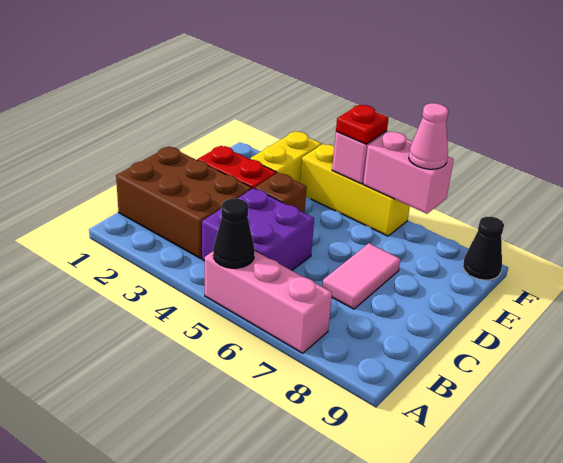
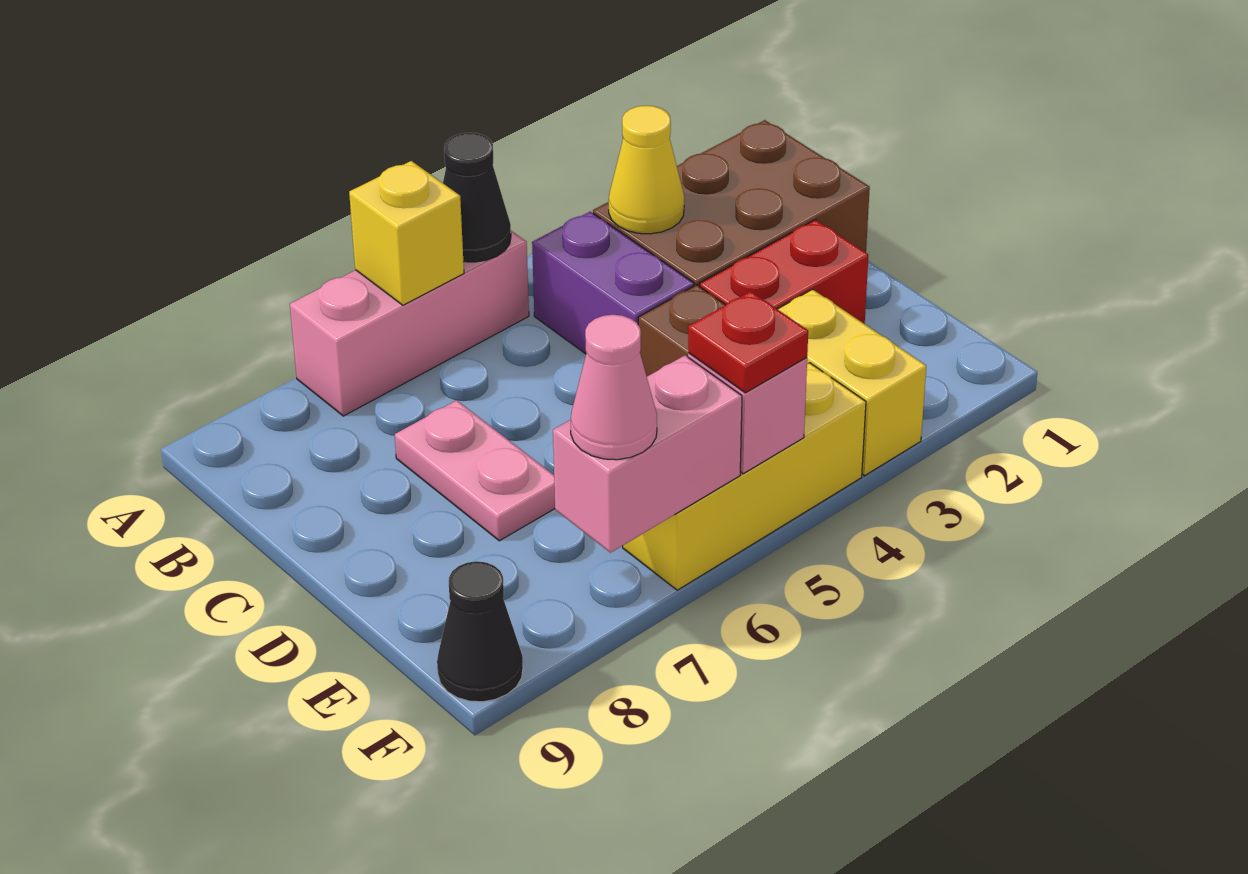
none -> yellow brick A6 level 2
none -> yellow cone B3 level 2
purple brick B4:C5 level 1 -> purple brick B4:C4 level 1
pink tile C7:D7 level 1 -> pink plate C7:D7 level 1

